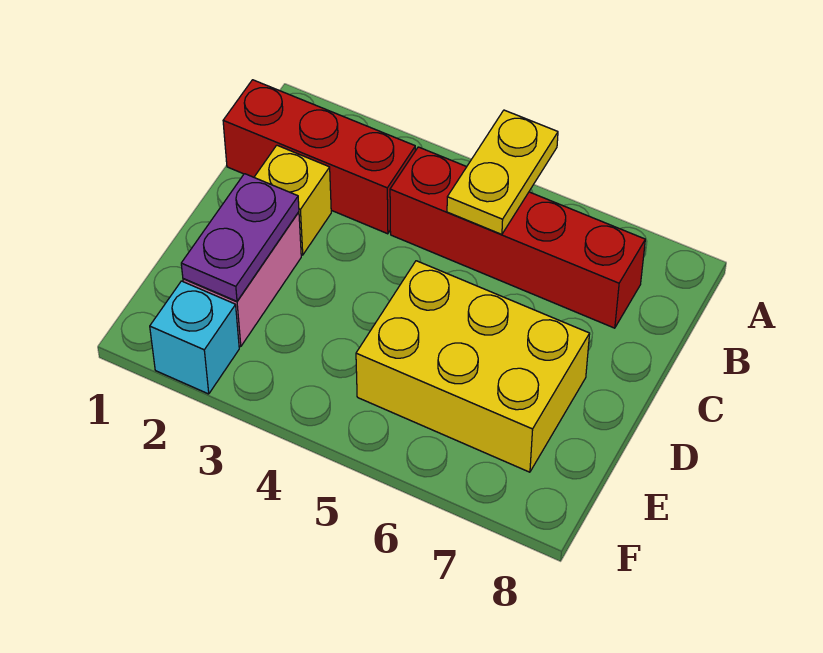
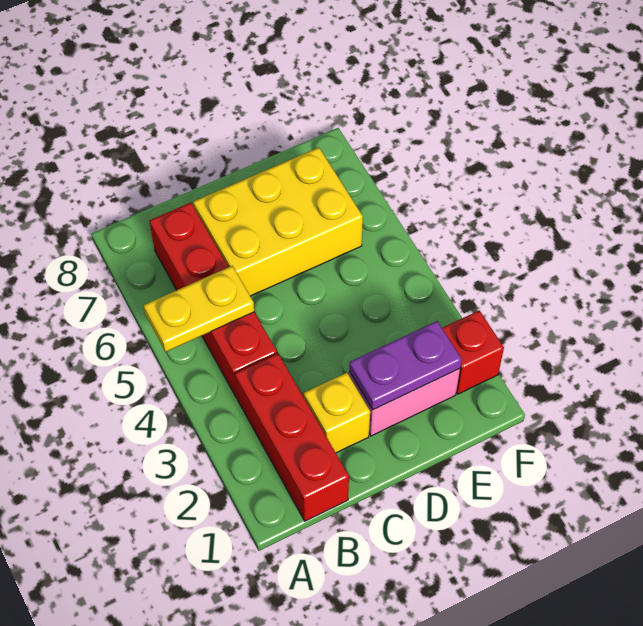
yellow brick D5:E7 level 1 -> yellow brick C6:E7 level 1
cyan brick F2 level 1 -> red brick F2 level 1

